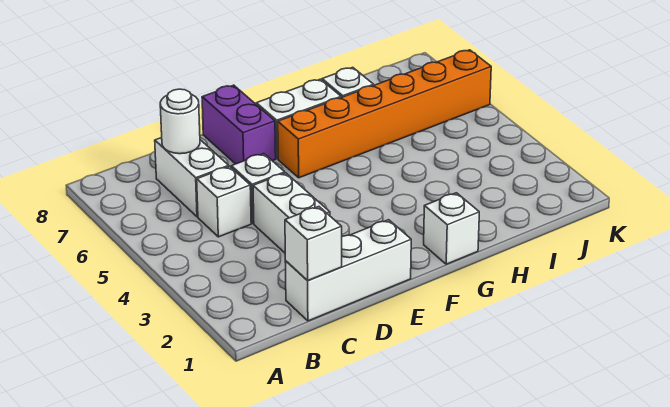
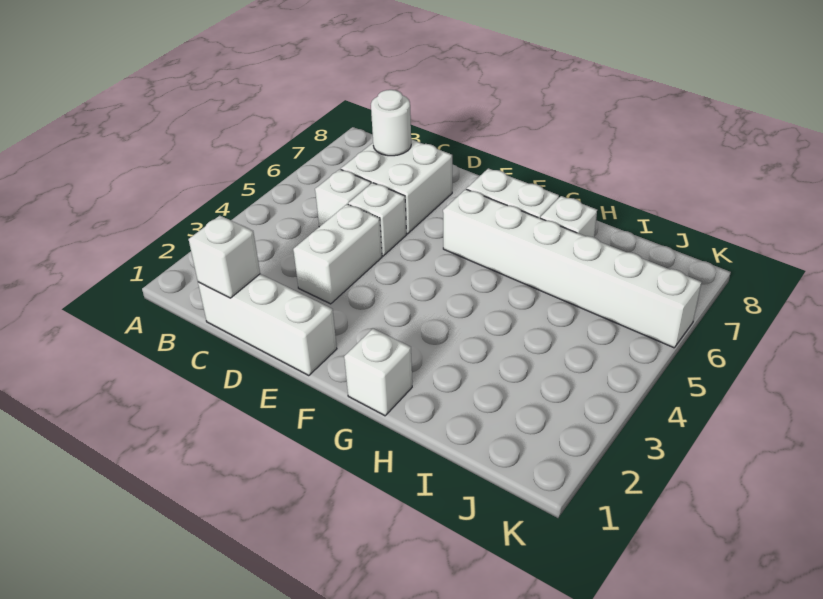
white brick C6:C7 level 1 -> white brick C6:D7 level 1
purple brick E7:E8 level 1 -> none
orange brick F6:K6 level 1 -> white brick F6:K6 level 1

